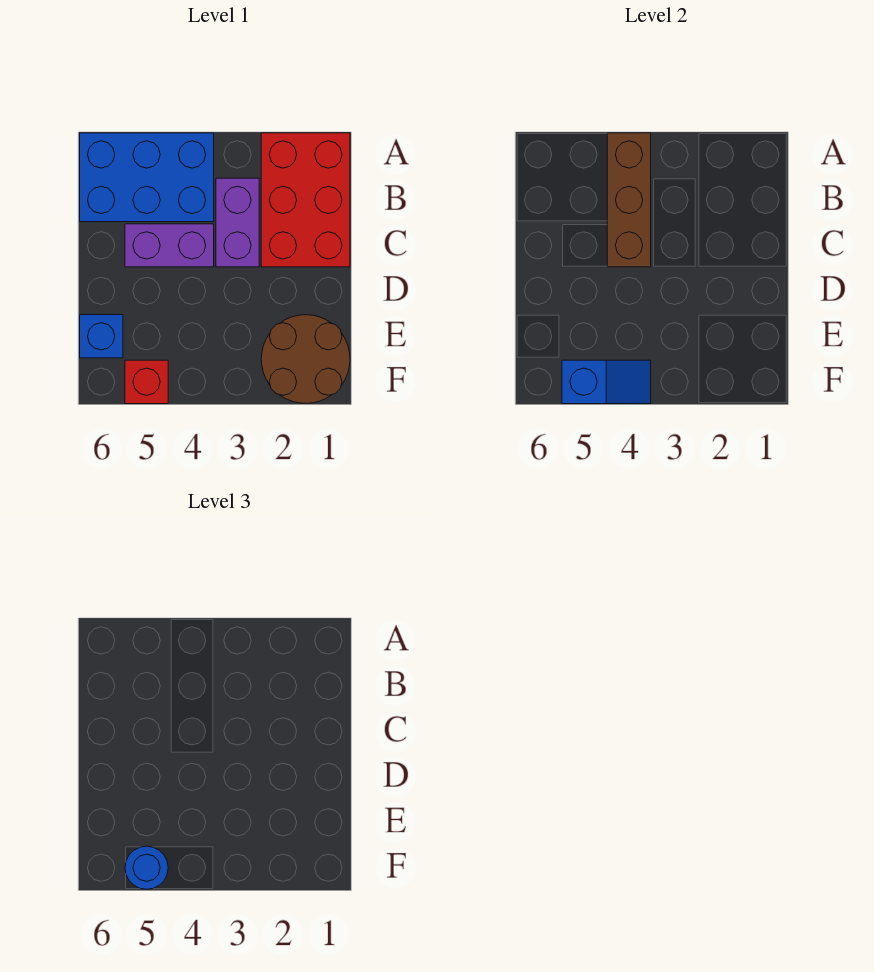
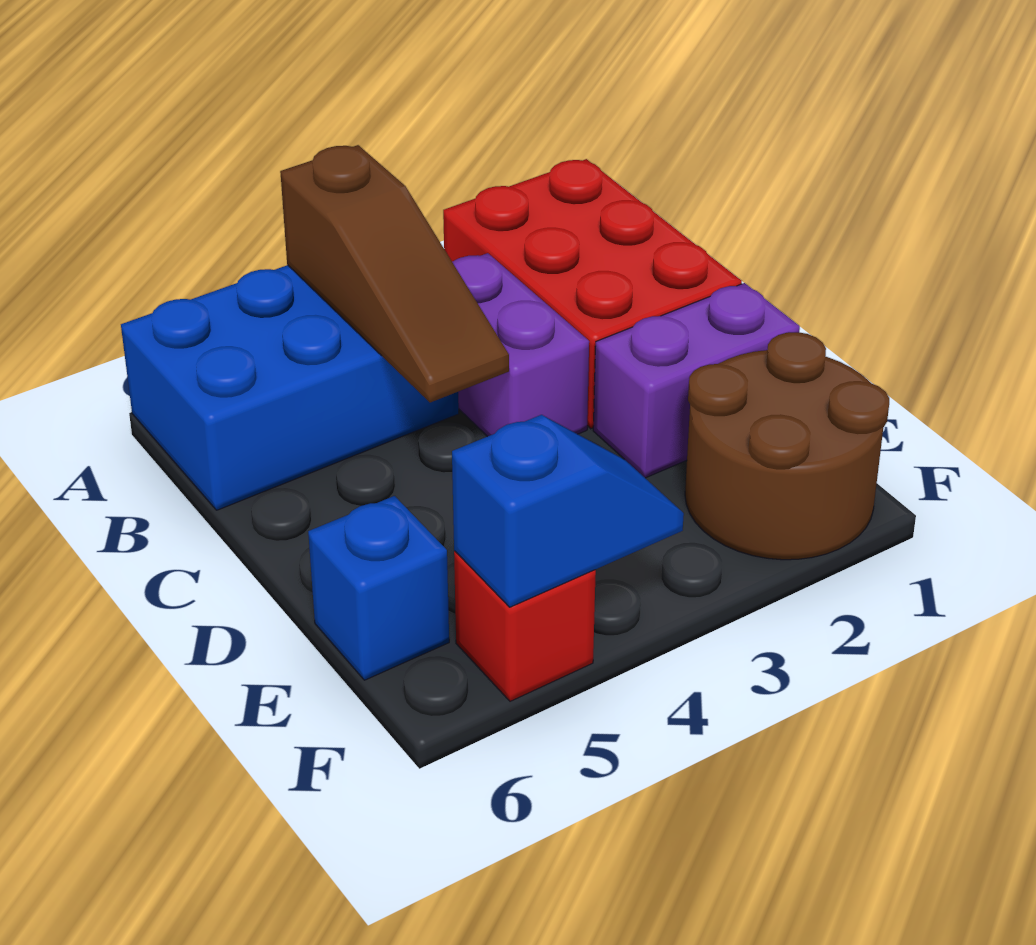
brown brick A4:C4 level 2 -> brown slope A4:C4 level 2 top A
purple brick C4:C5 level 1 -> purple brick D1:D2 level 1
blue round brick F5 level 3 -> none

